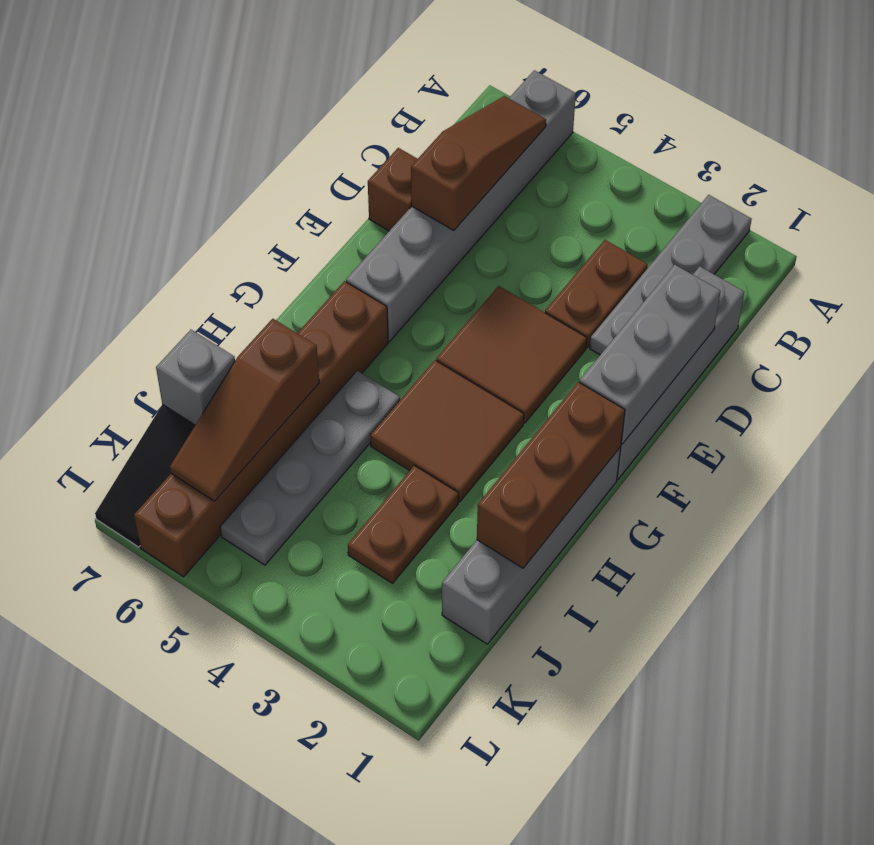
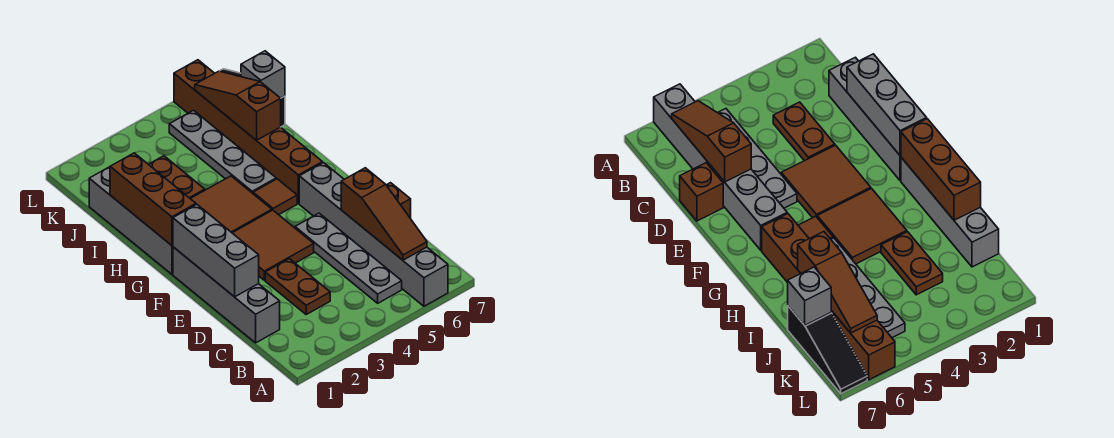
grey plate A2:D2 level 1 -> grey plate B5:E5 level 1
none -> brown tile G5 level 1

